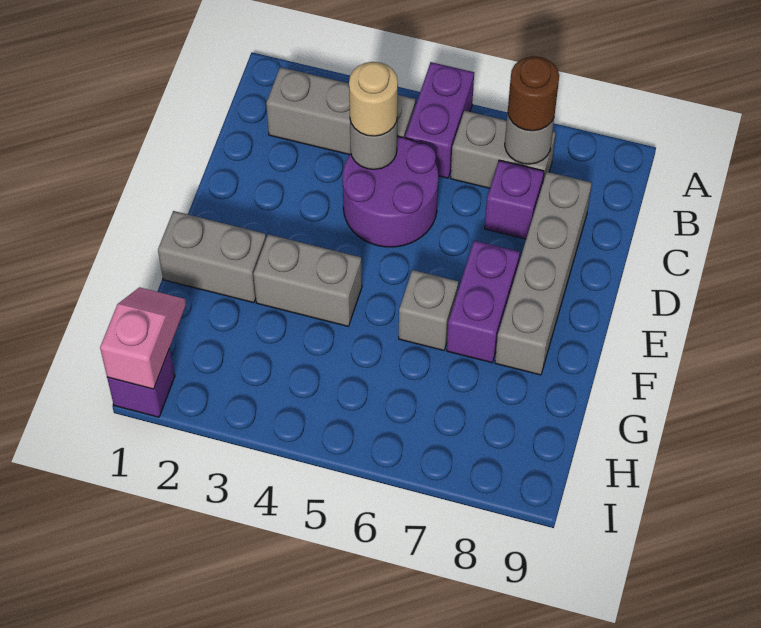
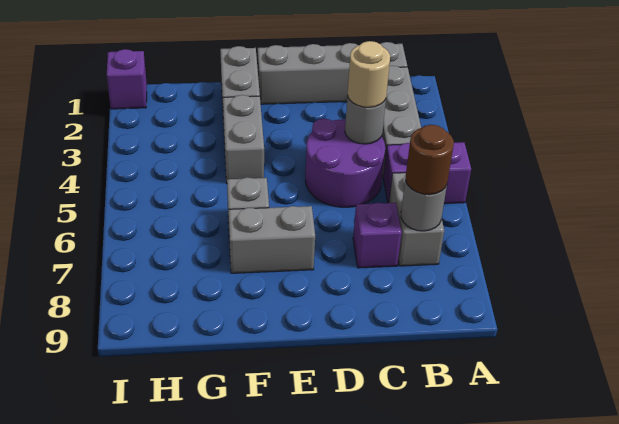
grey brick C8:F8 level 1 -> grey brick B1:E1 level 1
purple brick E7:F7 level 1 -> grey brick E7:F7 level 1
pink slope H1:I1 level 2 top I -> none

